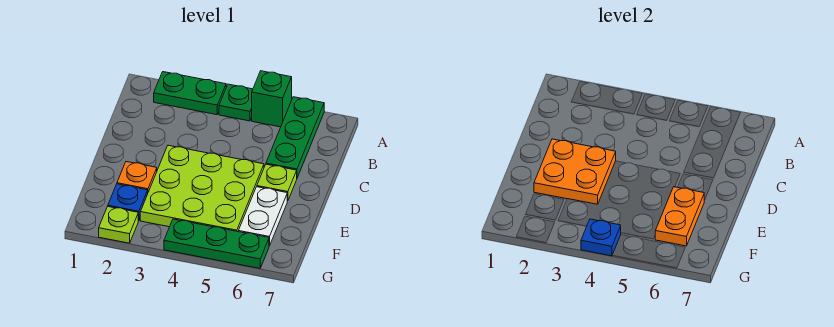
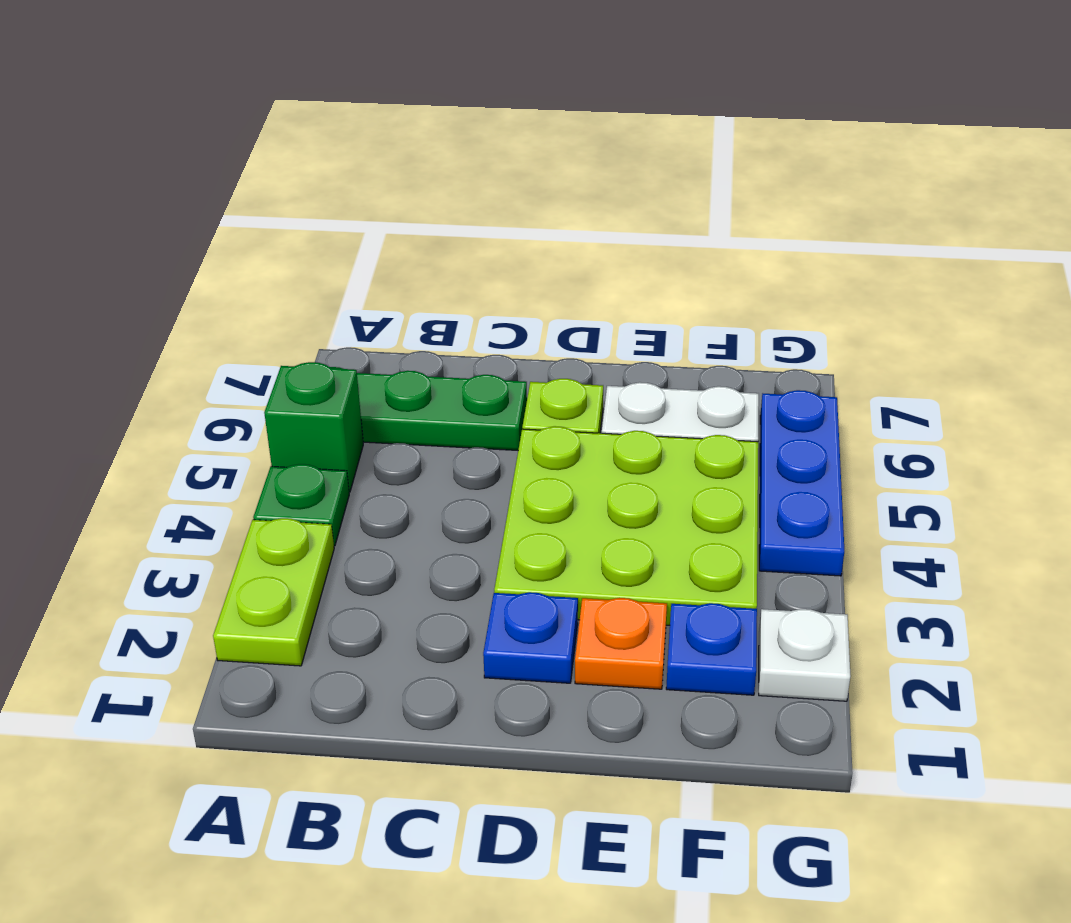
green plate A2:A3 level 1 -> lime plate A2:A3 level 1
orange plate D2:E3 level 2 -> none
orange plate E6:F6 level 2 -> none
lime plate G2 level 1 -> white plate G2 level 1
green plate G4:G6 level 1 -> blue plate G4:G6 level 1
blue plate G4 level 2 -> blue plate D2 level 1

